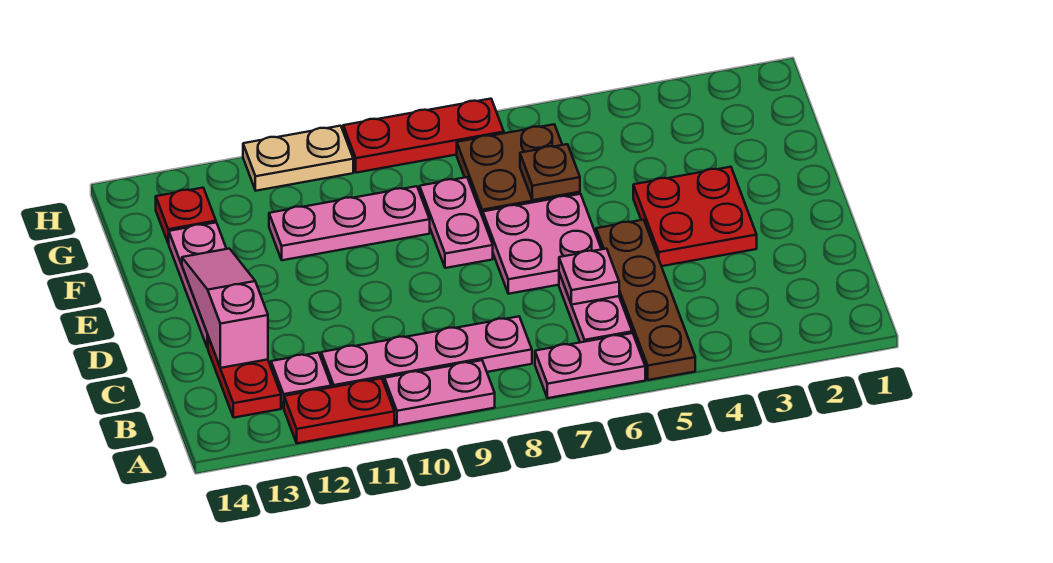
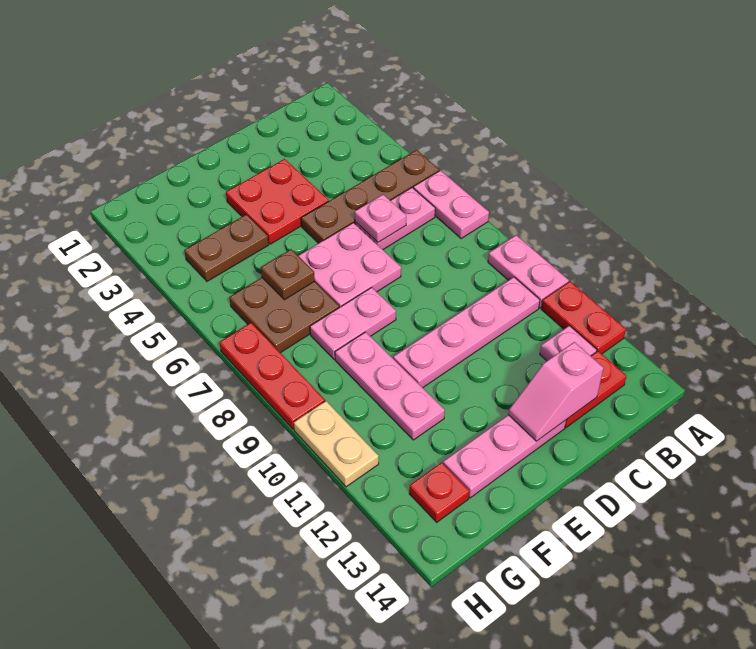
pink plate B8:B11 level 1 -> pink plate B10:E10 level 1
pink slope C13:E13 level 2 top C -> pink slope C13:D13 level 2 top C
none -> brown plate F4:G4 level 1

